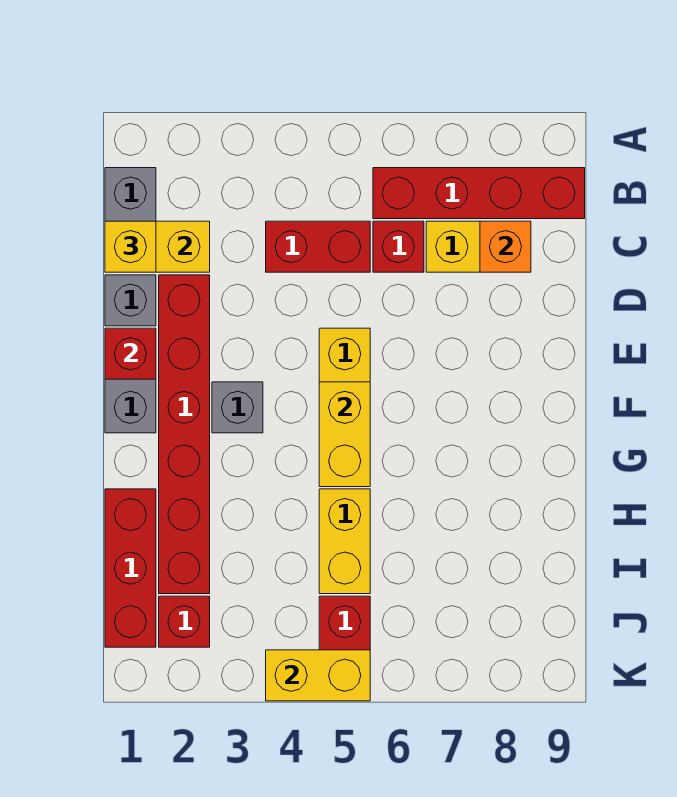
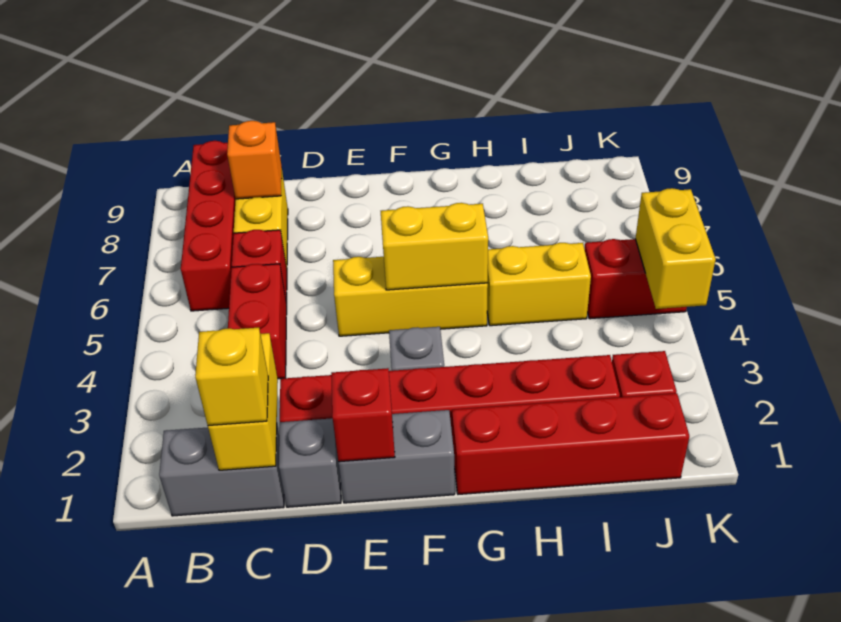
red brick H1:J1 level 1 -> red brick G1:J1 level 1

